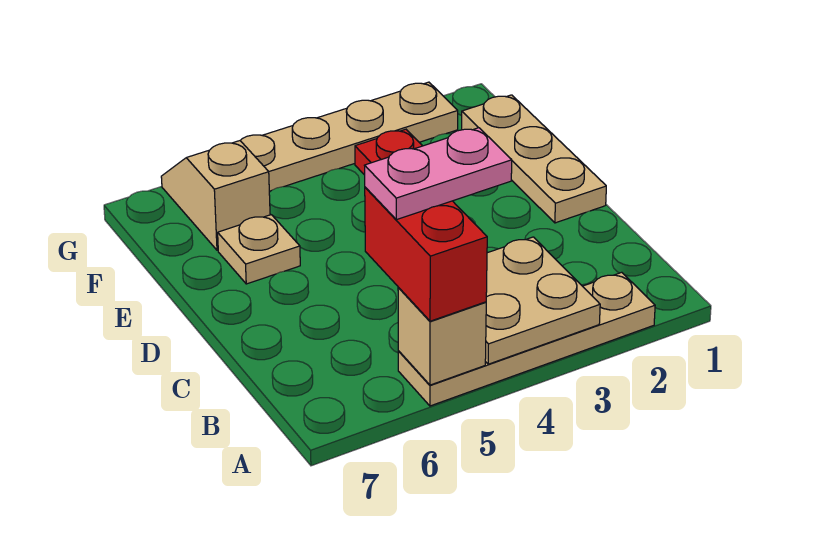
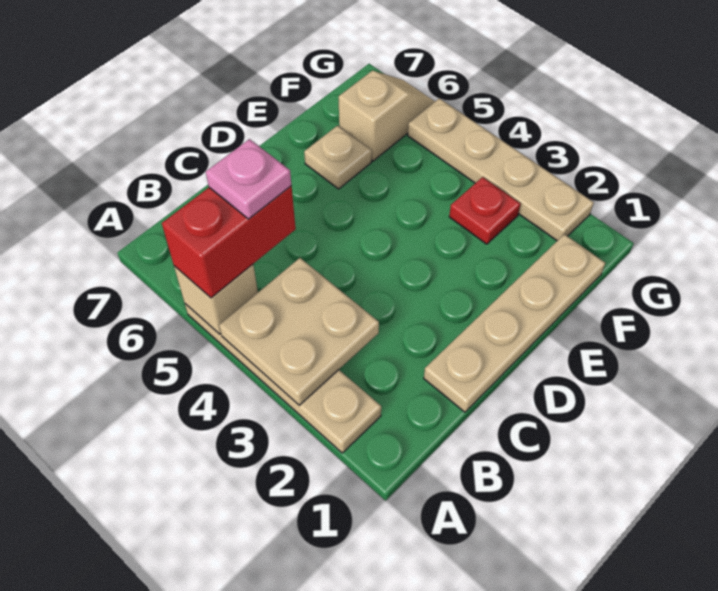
pink plate B4:B5 level 4 -> pink plate B5 level 4
tan plate D1:F1 level 1 -> tan plate C1:F1 level 1

